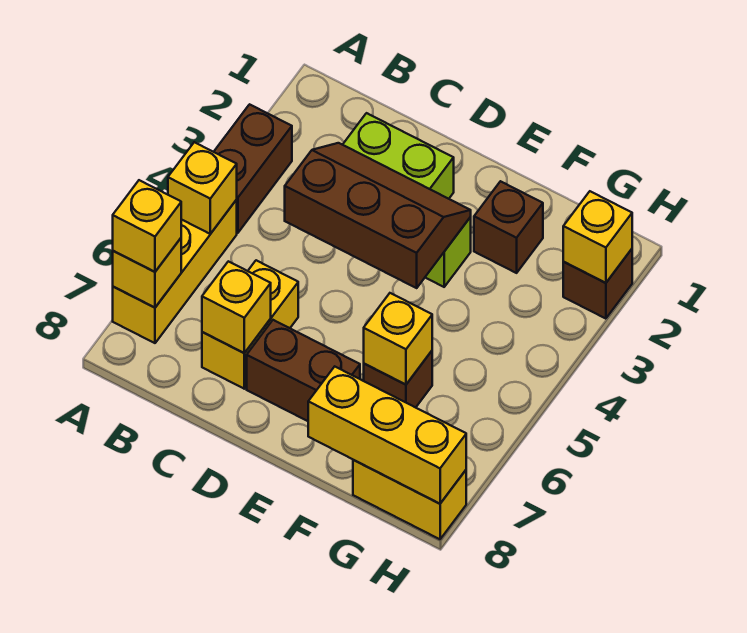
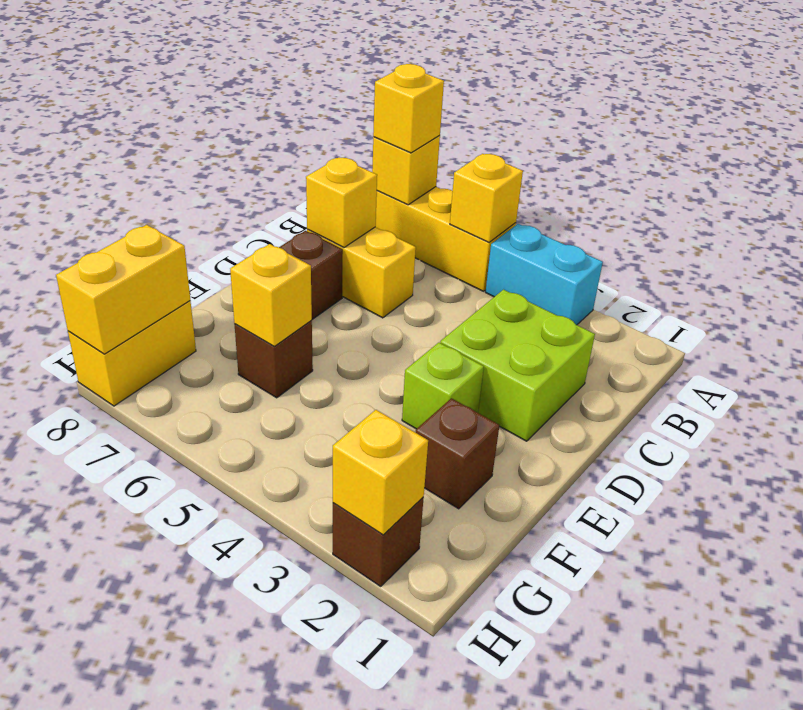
brown brick A3:A4 level 1 -> cyan brick A3:A4 level 1
brown slope C3:E4 level 2 top 4 -> none
yellow brick F8:H8 level 2 -> yellow brick G8:H8 level 2

